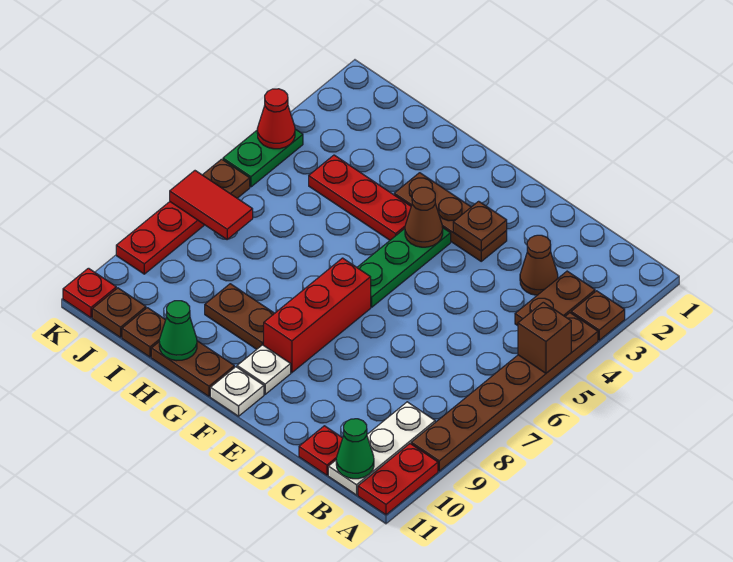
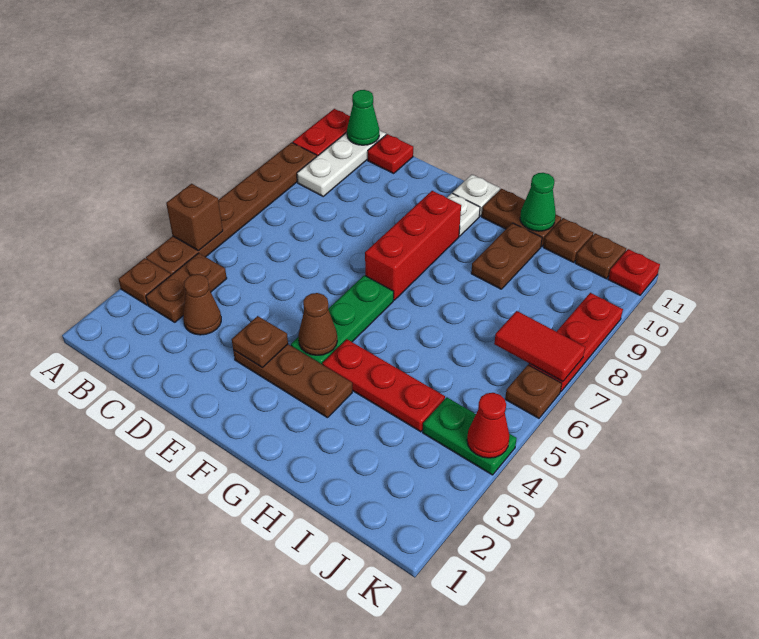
brown plate G9:H9 level 1 -> brown plate H9:H10 level 1
green plate K4:K5 level 1 -> green plate J4:K4 level 1

